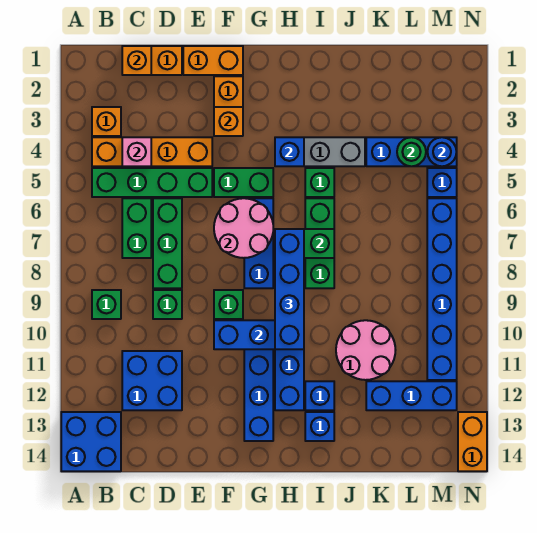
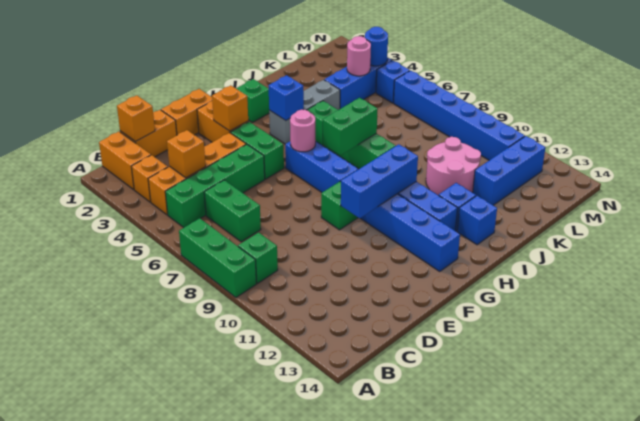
blue brick A13:B14 level 1 -> none
pink brick C4 level 2 -> orange brick C4 level 2
blue brick C11:D12 level 1 -> none
green brick D6:D8 level 1 -> green brick A7:A9 level 1
green brick D9 level 1 -> green brick H2 level 1
green brick F5:G5 level 1 -> green brick F4:F5 level 1
pink round brick F6:G7 level 2 -> pink round brick G6 level 2
blue brick H7:H10 level 3 -> none
green round brick L4 level 2 -> pink round brick L4 level 2
orange brick N13:N14 level 1 -> orange brick B1:B2 level 1

